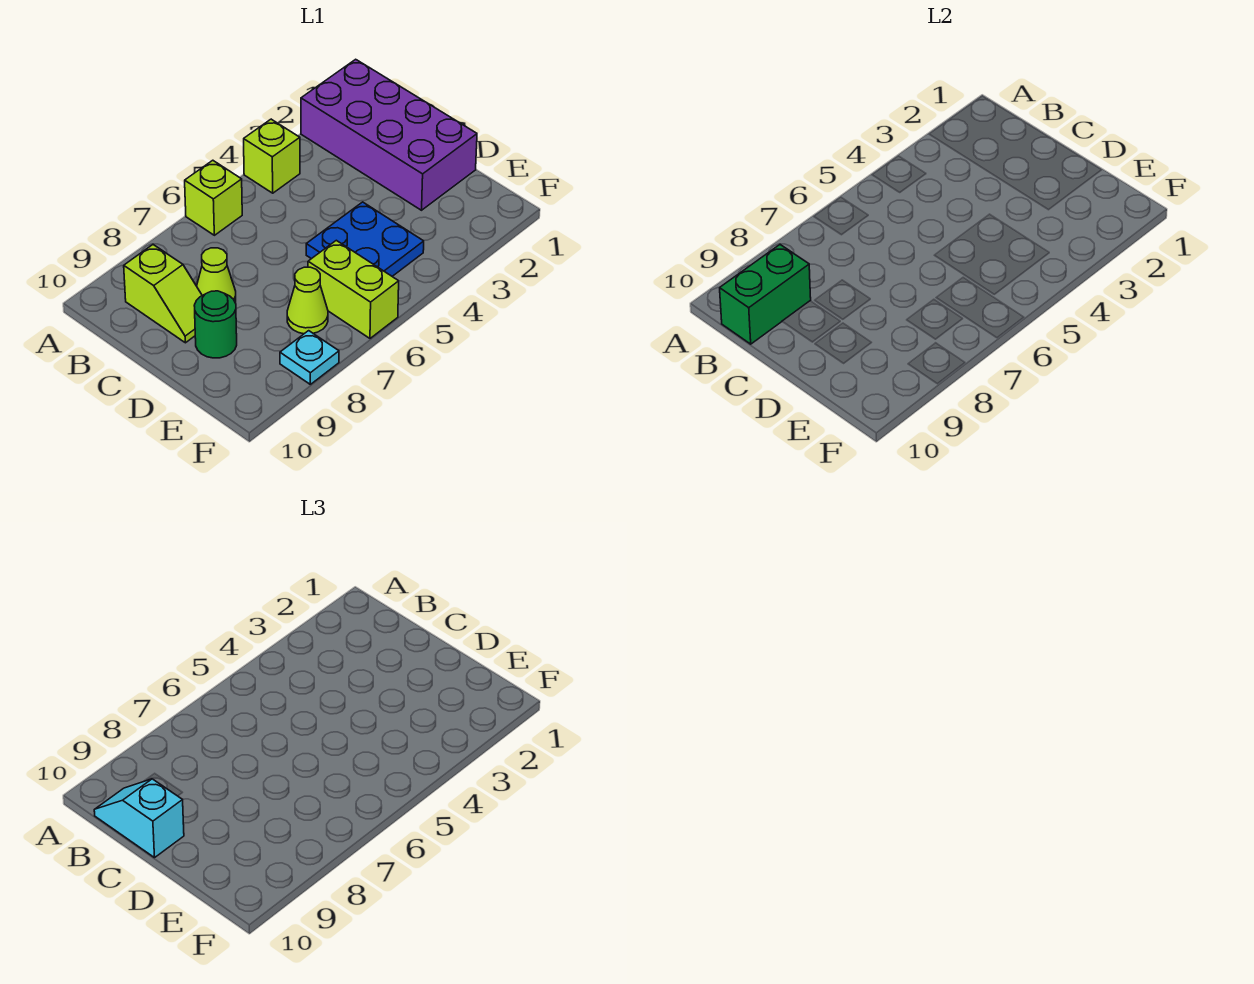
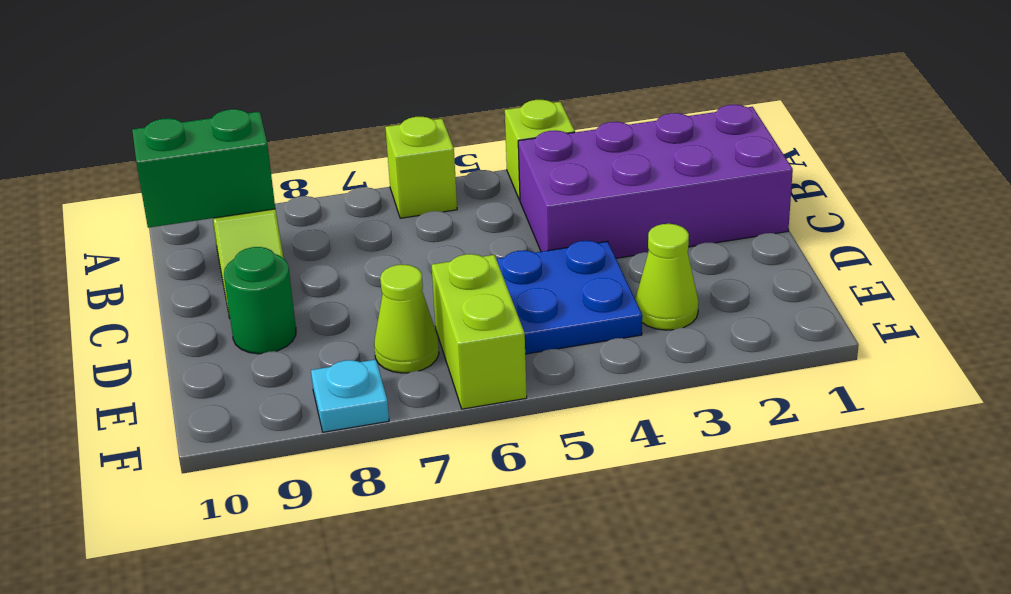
purple brick A1:D2 level 1 -> purple brick B1:C4 level 1
cyan slope B10:C10 level 3 top C -> none
lime cone C8 level 1 -> lime cone E3 level 1

